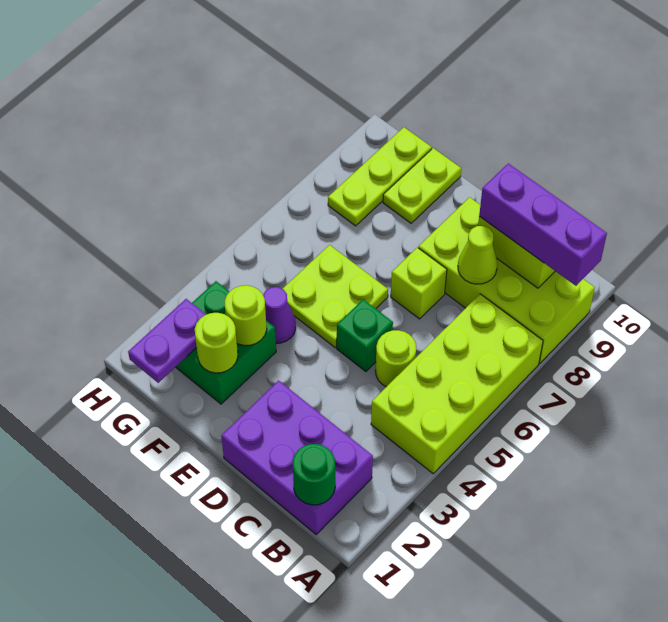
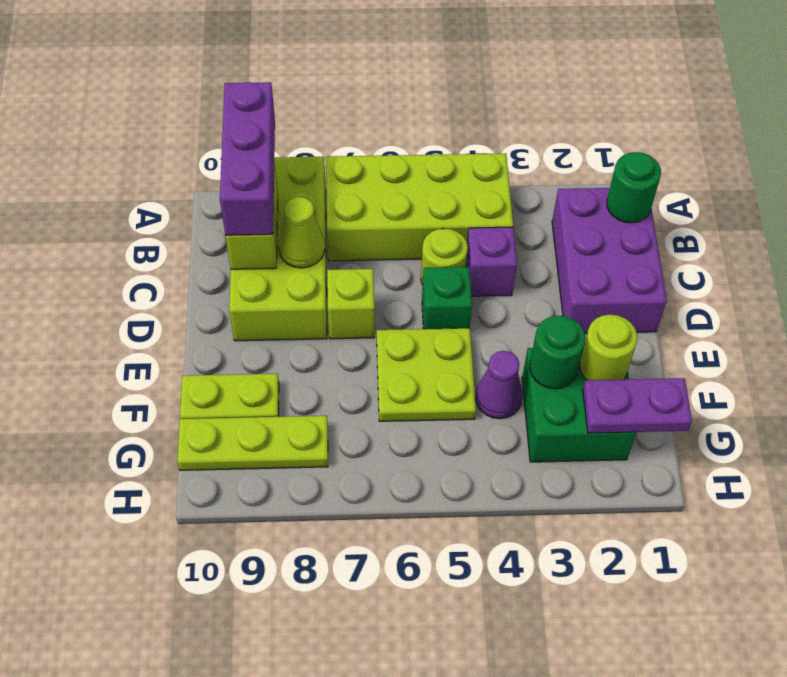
none -> purple brick C4 level 1
lime round brick F3 level 2 -> green round brick F3 level 2

